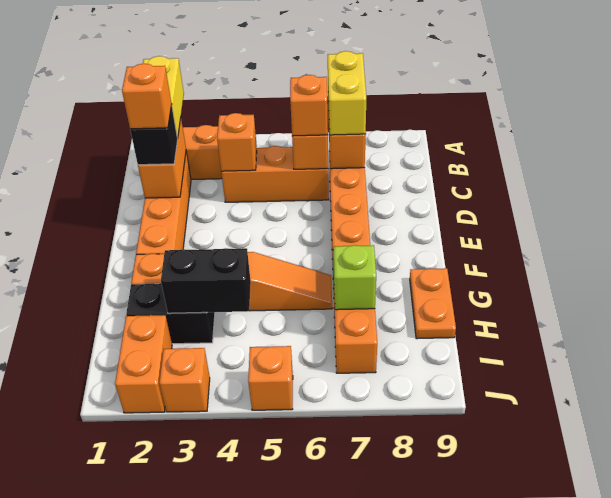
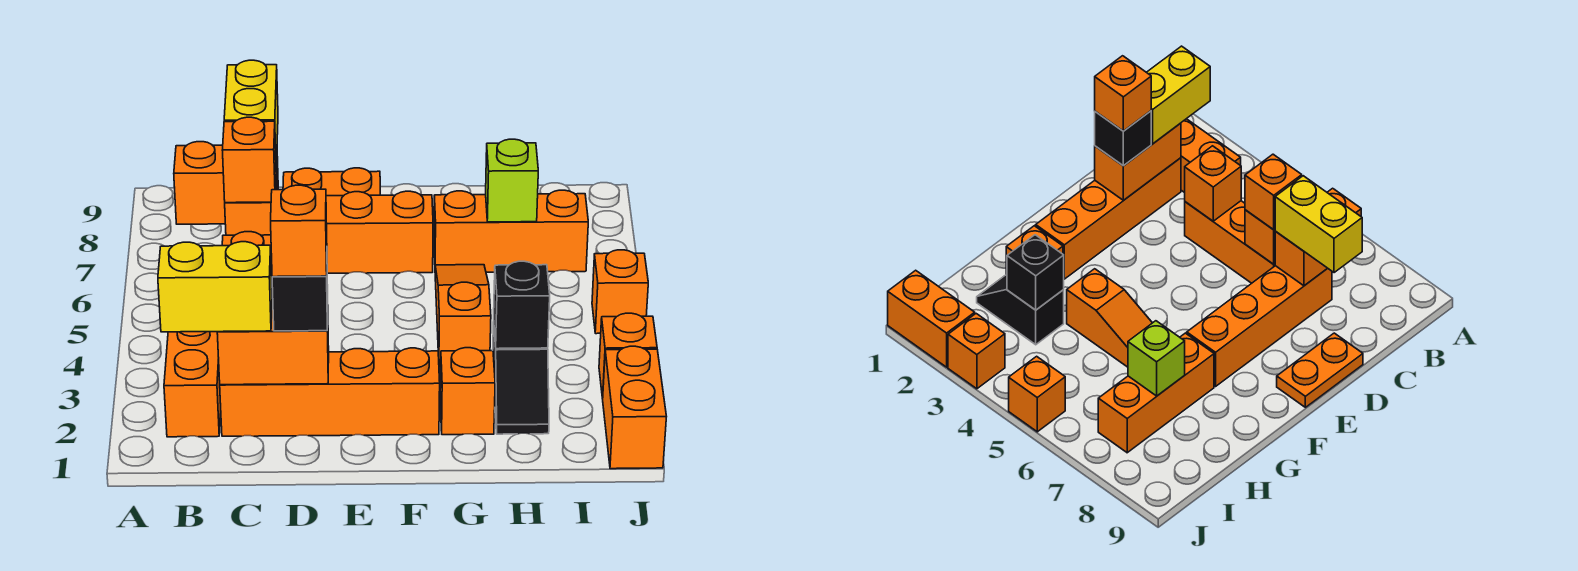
yellow brick B7:C7 level 3 -> yellow brick C7:C8 level 3
orange plate G9:H9 level 1 -> orange plate D9:E9 level 1
black brick H2:H3 level 1 -> black slope H2:H3 level 1 top 3
black brick H3:H4 level 2 -> black brick H3 level 2
orange brick I2:J2 level 1 -> orange brick J1:J2 level 1

